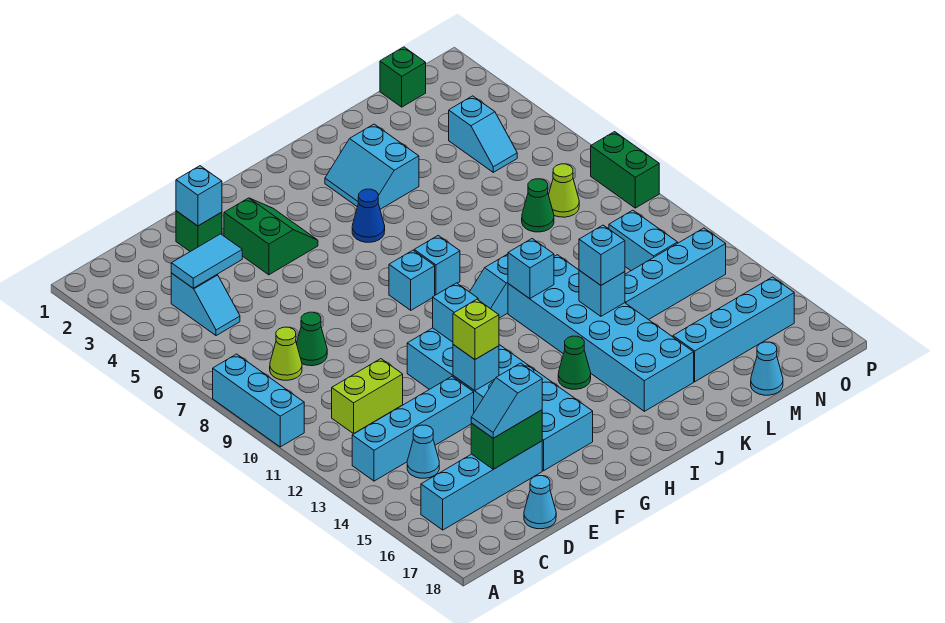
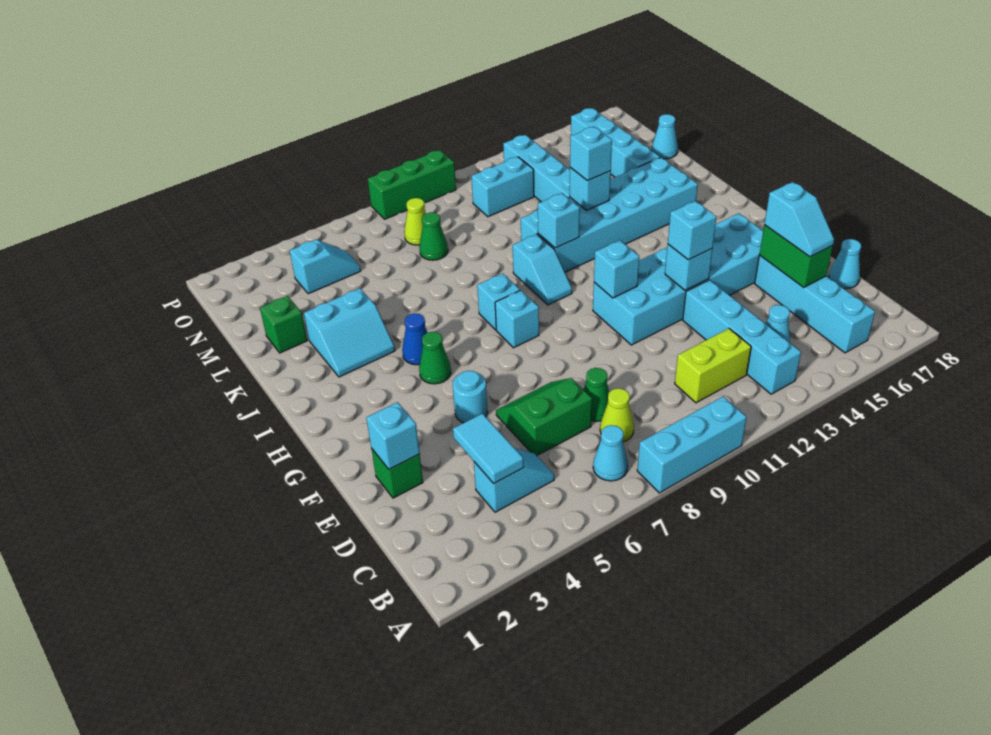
none -> cyan cone B7 level 1
lime brick C11:D11 level 1 -> lime brick C11:C12 level 1
green slope F3:G4 level 1 top F -> green slope D6:E7 level 1 top D
none -> cyan round brick F5 level 1
lime brick F13 level 3 -> cyan brick F13 level 3
green cone I14 level 1 -> green cone H5 level 1
green brick N1 level 1 -> green brick L2 level 1
green brick P8:P9 level 1 -> green brick P8:P10 level 1

